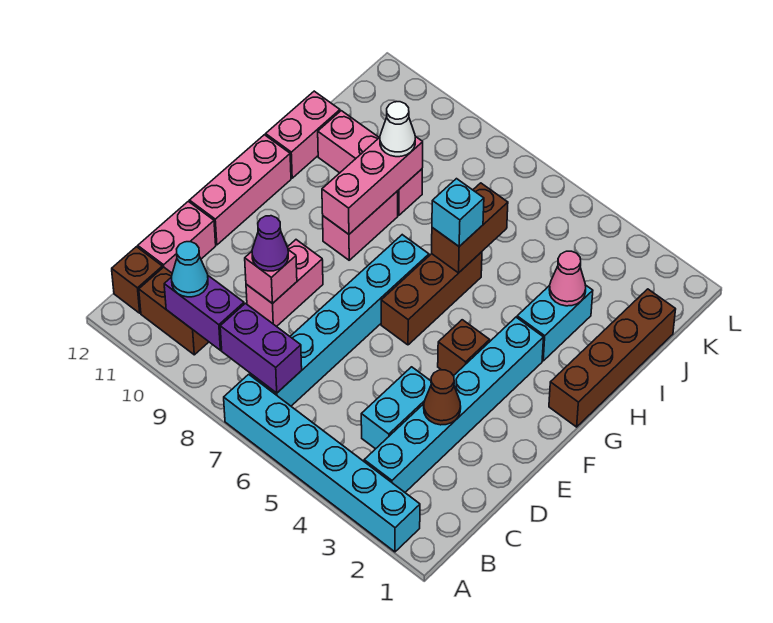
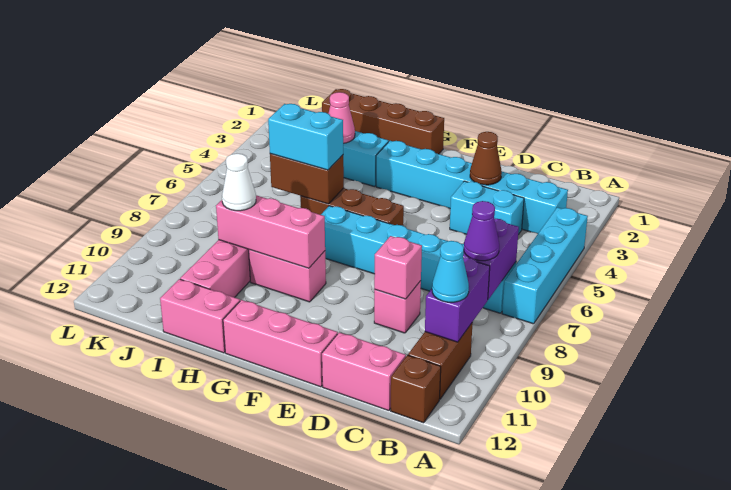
cyan brick A2:A7 level 1 -> cyan brick A4:A7 level 1
pink brick D9:E9 level 1 -> pink brick D9 level 1
purple cone D9 level 3 -> purple cone B8 level 3
brown brick F4 level 1 -> none
cyan brick H6 level 3 -> cyan brick H6:I6 level 3

